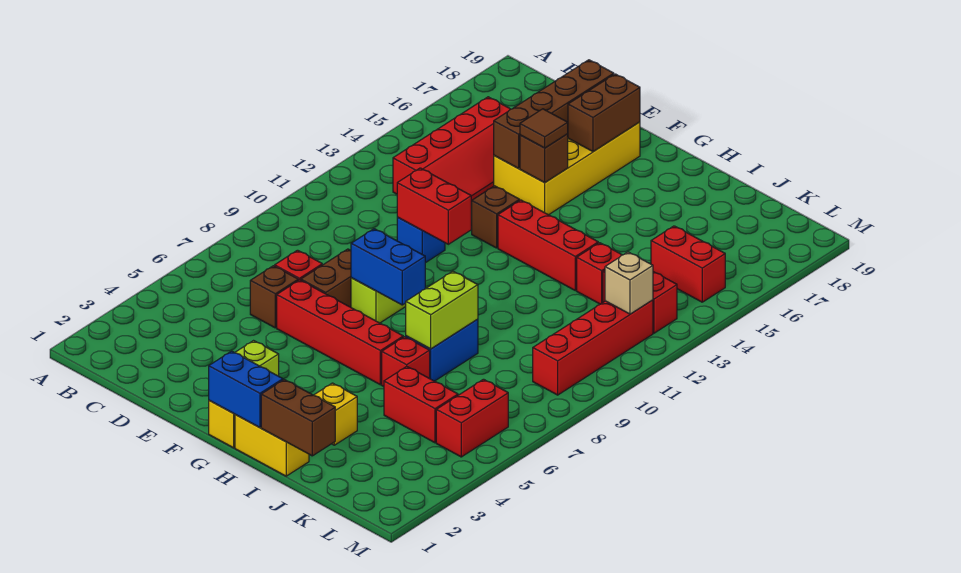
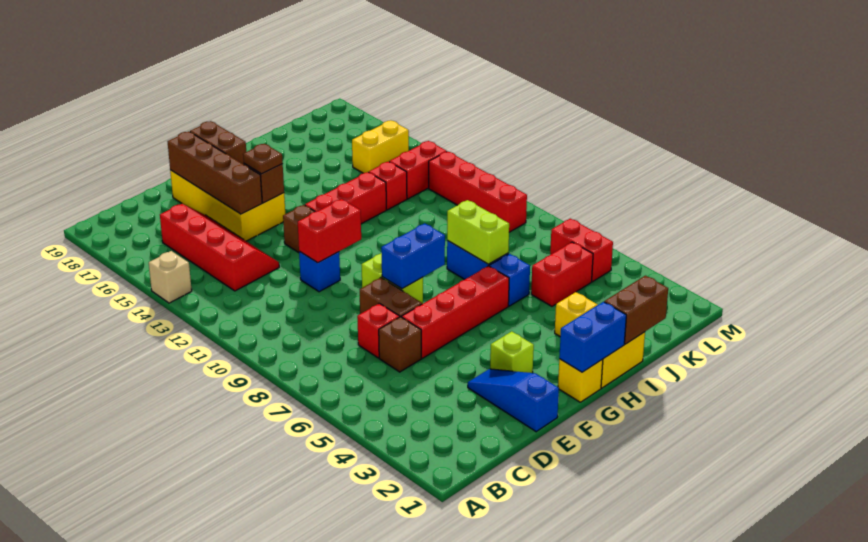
none -> blue slope E1:E3 level 1 top 1
brown tile F15 level 3 -> brown plate F15 level 3
red brick I6 level 1 -> blue brick I6 level 1
red brick K15:L15 level 1 -> yellow brick K15:L15 level 1
tan brick L12 level 2 -> tan brick A14 level 1

